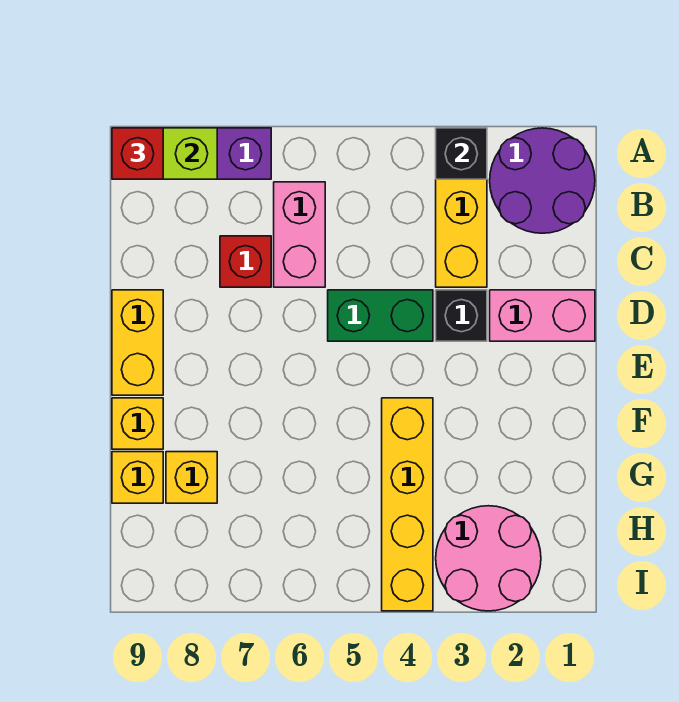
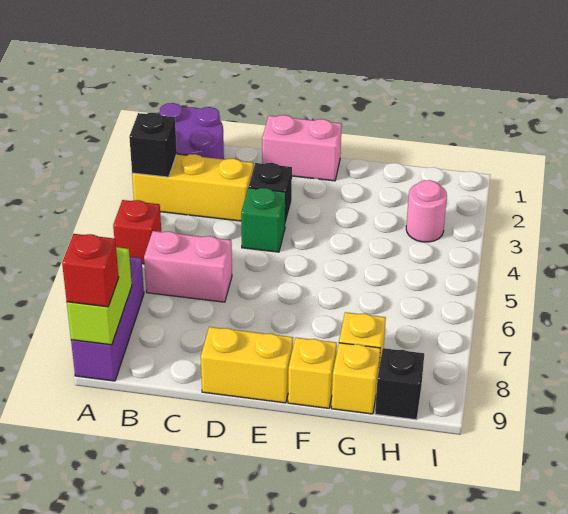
red brick C7 level 1 -> red brick A5 level 1
pink brick D1:D2 level 1 -> pink brick D1:E1 level 1
green brick D4:D5 level 1 -> green brick D4 level 1
yellow brick F4:I4 level 1 -> none
pink round brick H2:I3 level 1 -> pink round brick H3 level 1
none -> black brick H9 level 1

